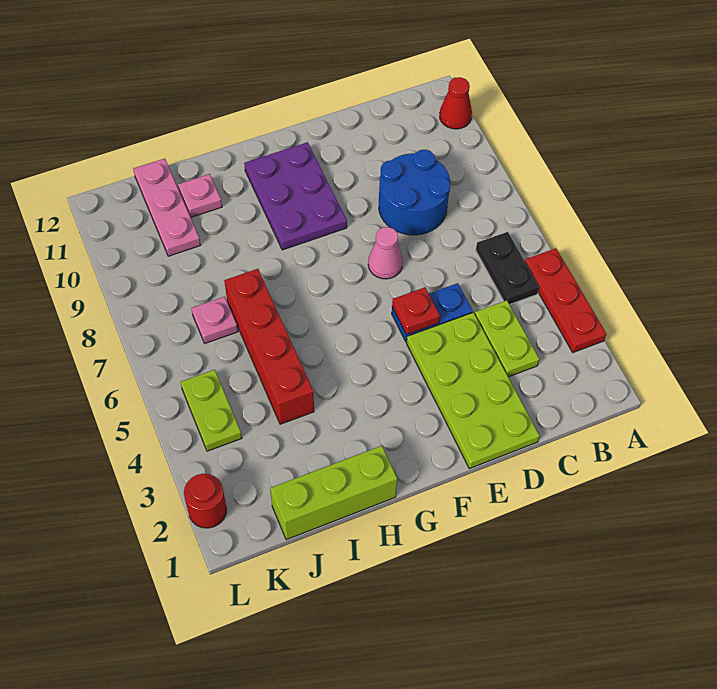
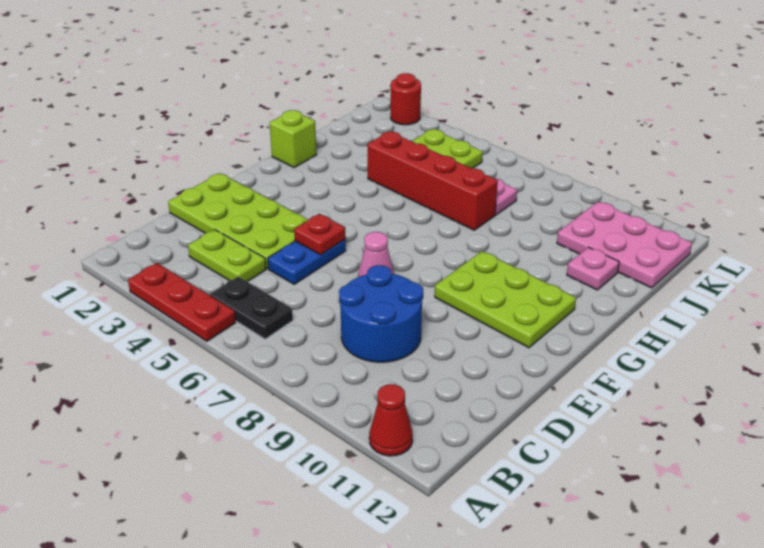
purple plate F9:G11 level 1 -> lime plate F9:G11 level 1
lime brick H1:J1 level 1 -> lime brick H1 level 1
pink plate J10:J12 level 1 -> pink plate J10:K12 level 1

